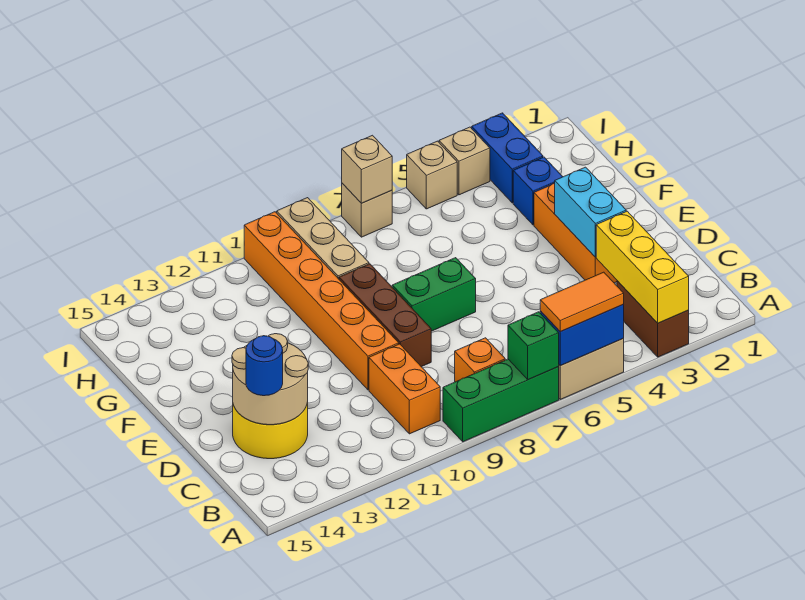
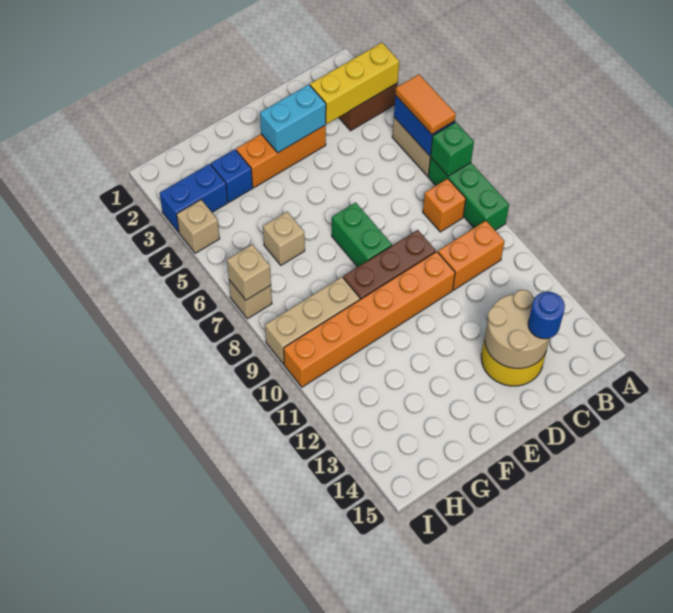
tan brick I5 level 1 -> tan brick G6 level 1

